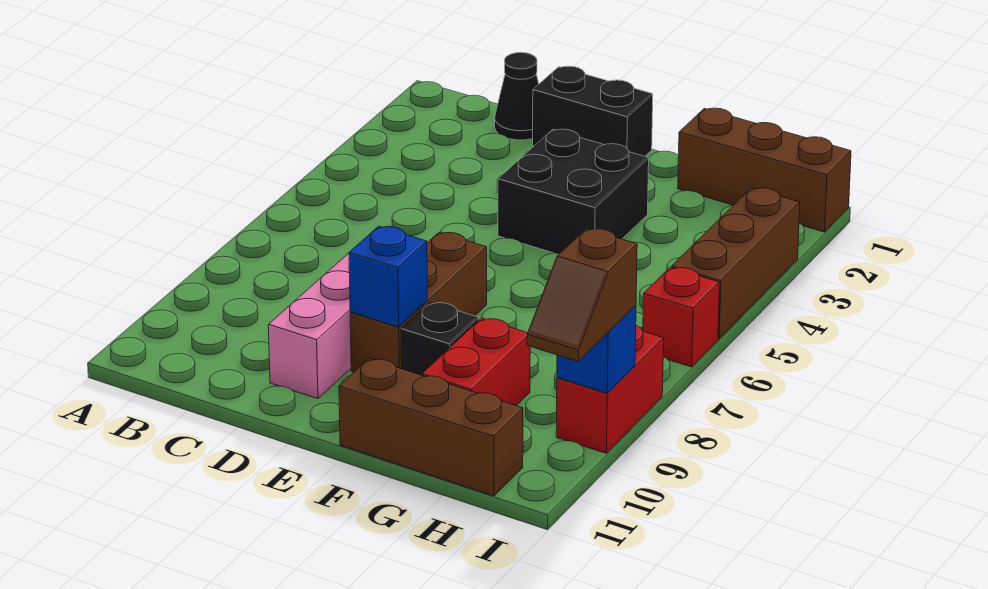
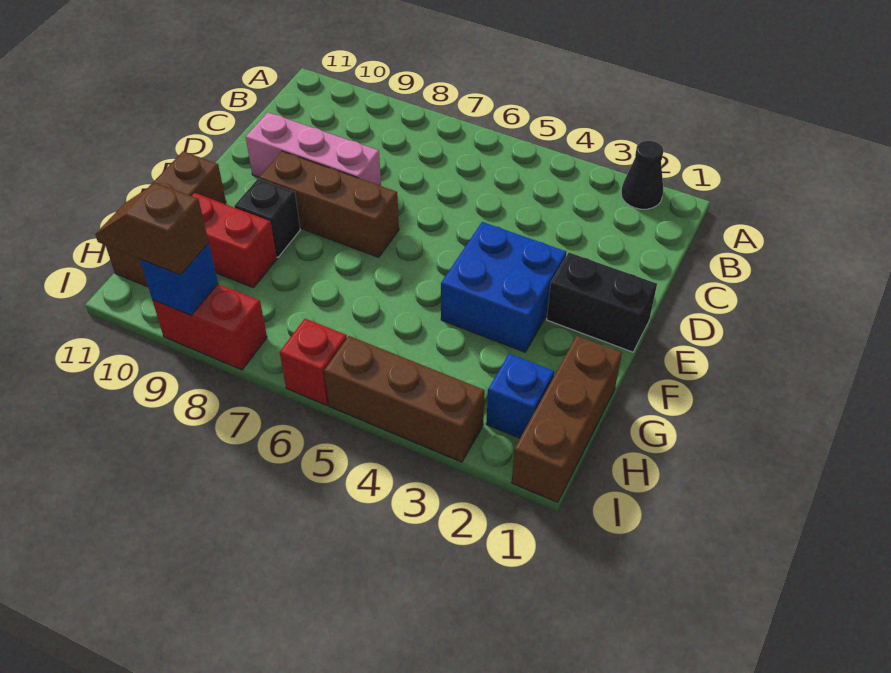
black cone C1 level 1 -> black cone A2 level 1
black brick D1:E1 level 1 -> black brick E1:E2 level 1
black brick E3:F4 level 1 -> blue brick E3:F4 level 1
blue brick E9 level 2 -> blue brick H2 level 1

